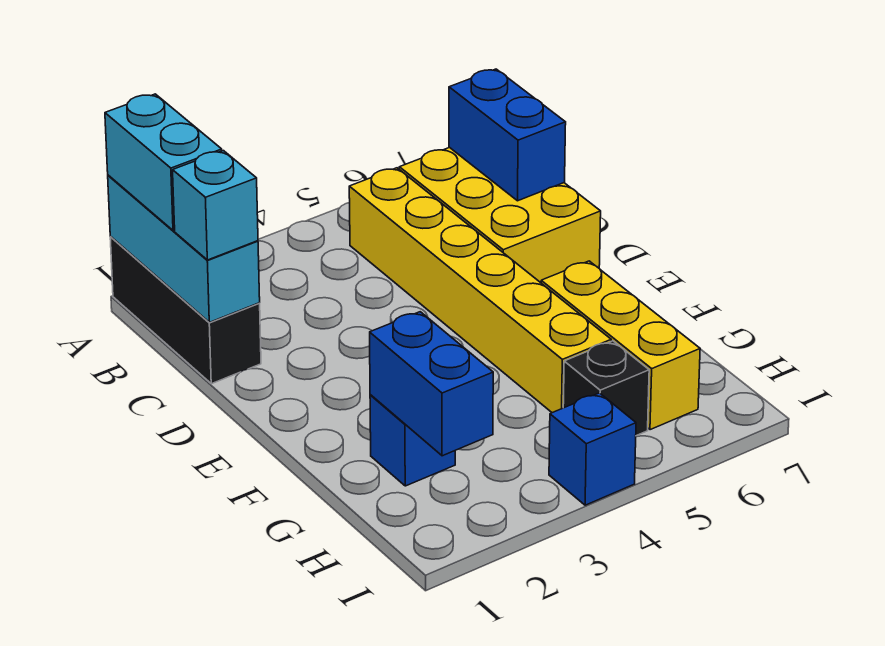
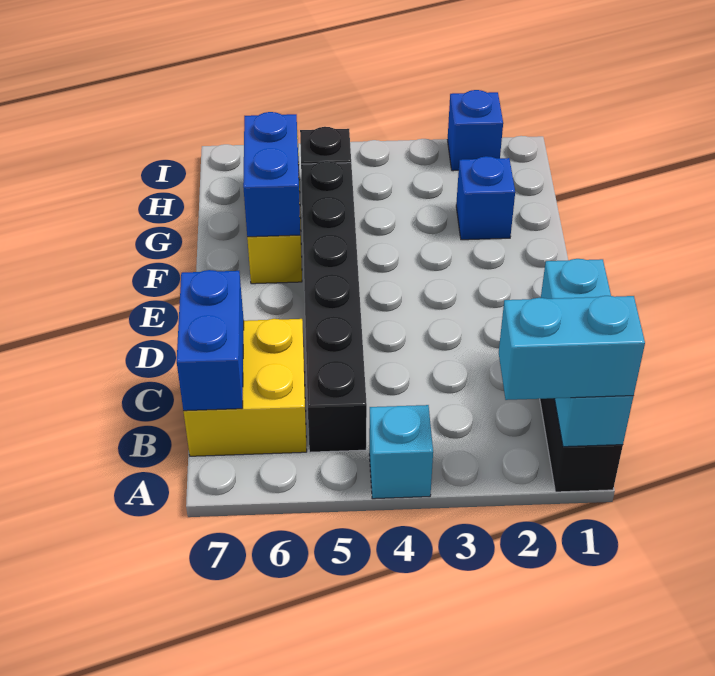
cyan brick A1:B1 level 3 -> cyan brick A1:A2 level 3
yellow brick B5:G5 level 1 -> black brick B5:G5 level 1
yellow brick B6:D7 level 1 -> yellow brick B6:C7 level 1
cyan brick C1 level 3 -> cyan brick A4 level 1
blue brick G2:H2 level 2 -> blue brick F6:G6 level 2
blue brick I4 level 1 -> blue brick I2 level 1

